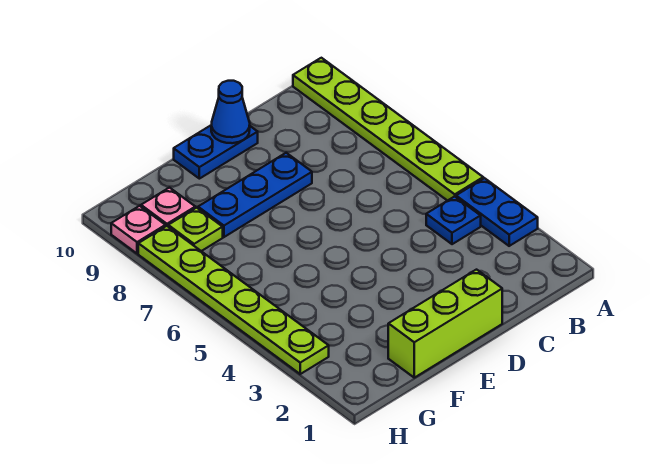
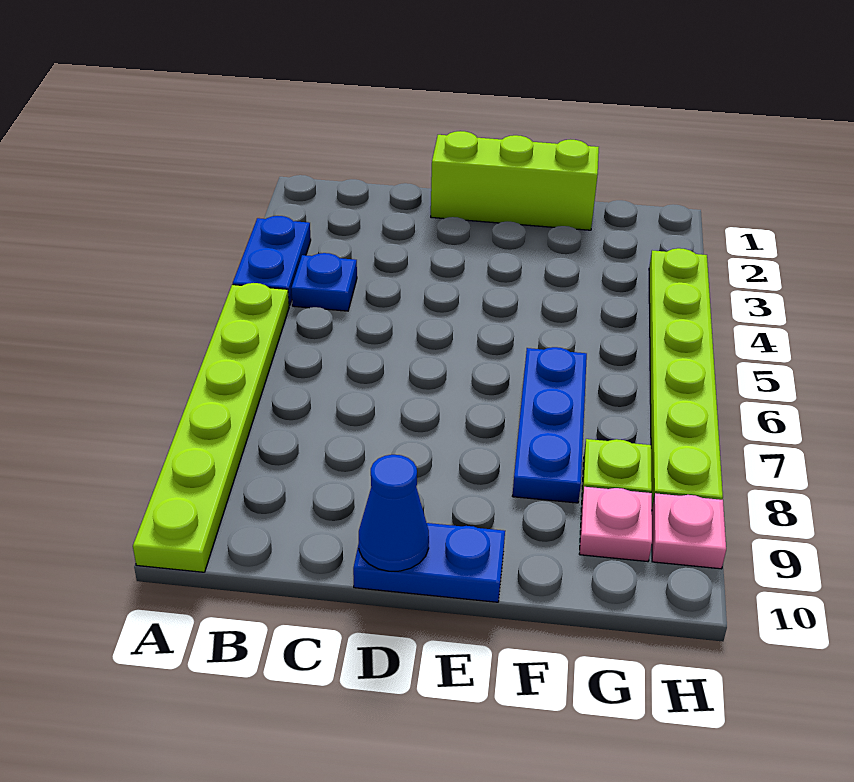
blue plate D8:F8 level 1 -> blue plate F6:F8 level 1

